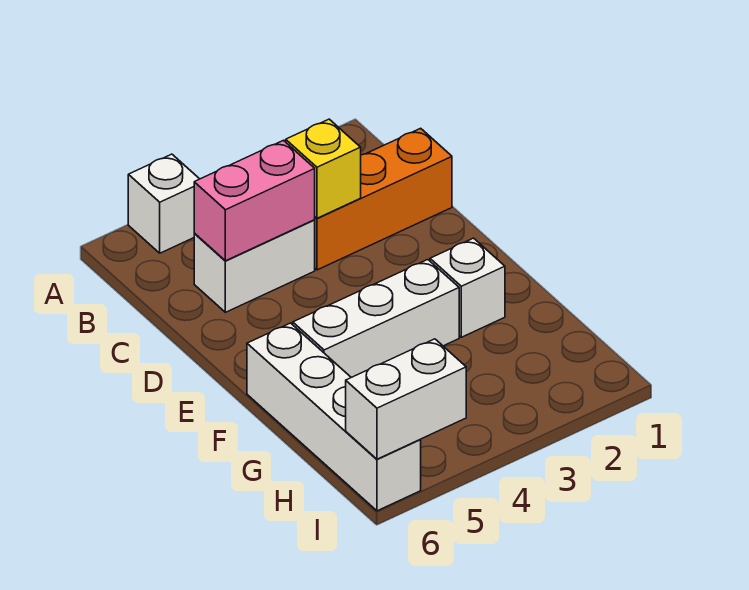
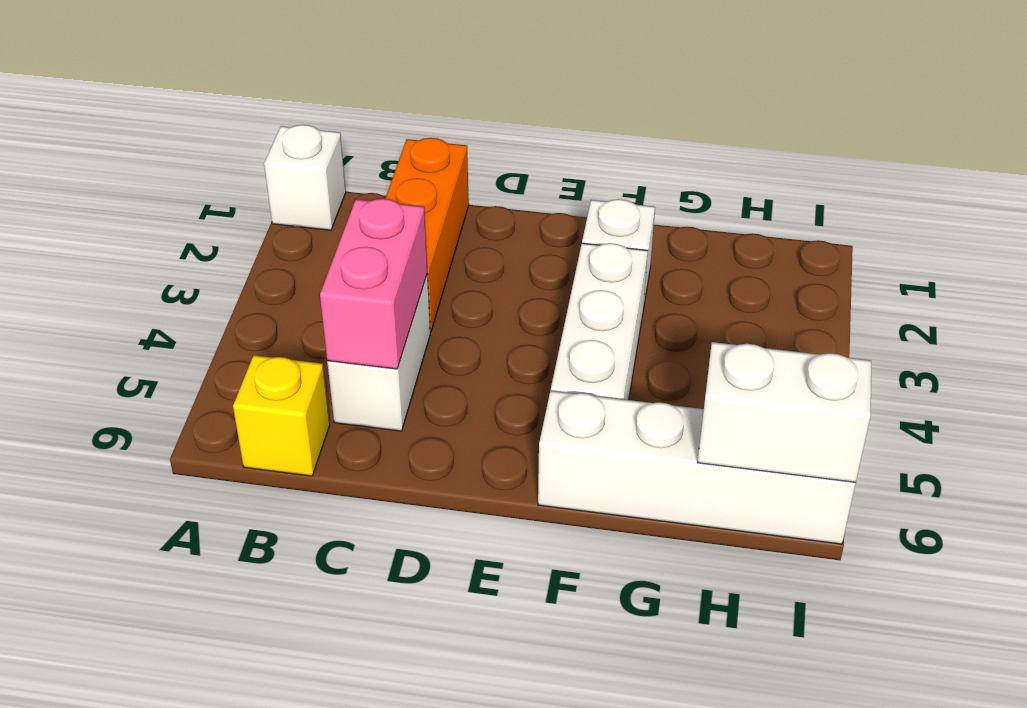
white brick A5 level 1 -> white brick A1 level 1
yellow brick C3 level 2 -> yellow brick B6 level 1
white brick I5:I6 level 2 -> white brick H6:I6 level 2

